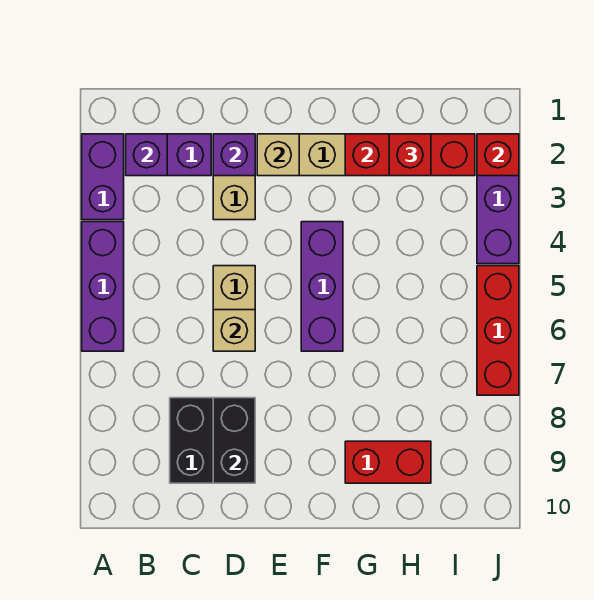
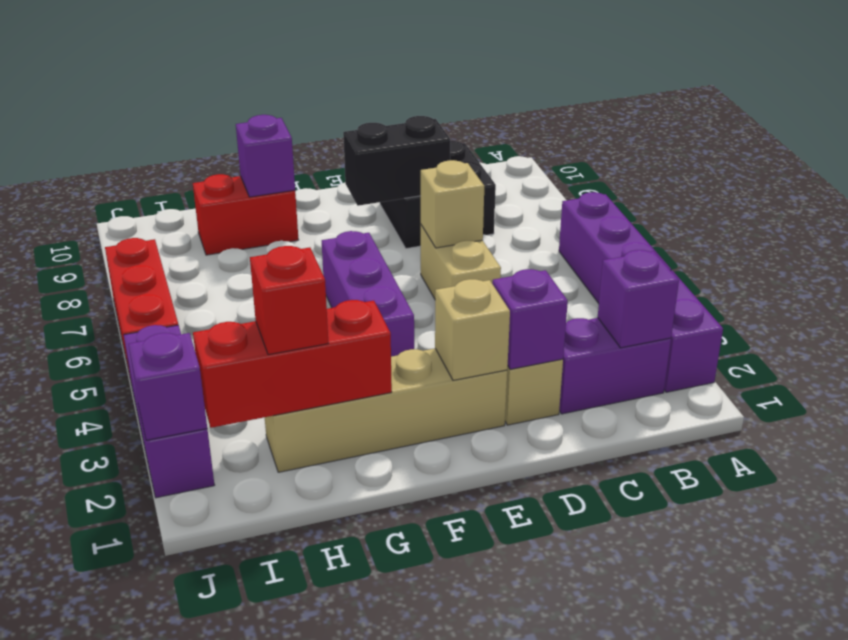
black brick D8:D9 level 2 -> black brick D8:E8 level 2
none -> purple brick G9 level 2
red brick J2 level 2 -> purple brick J2 level 2

